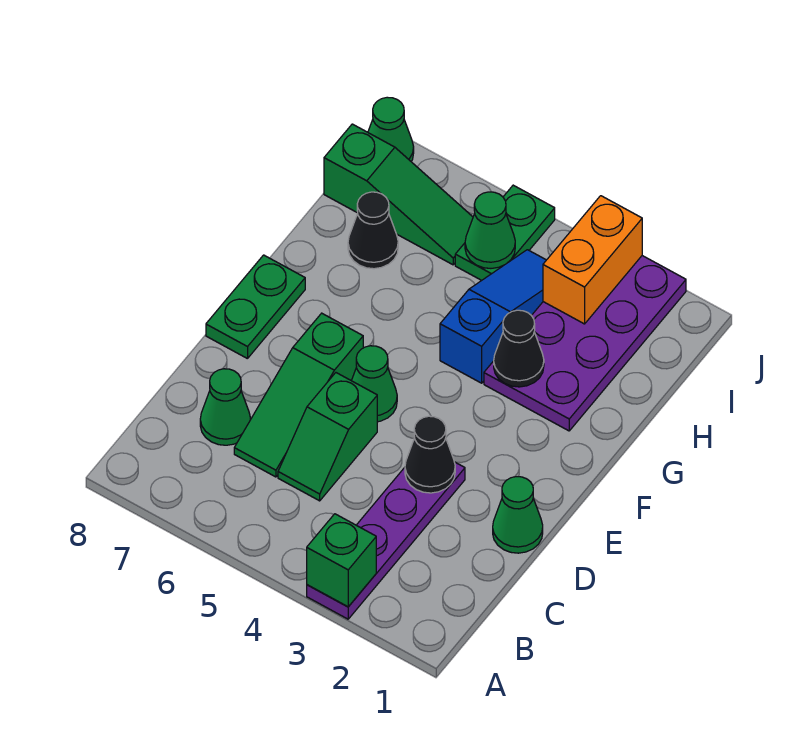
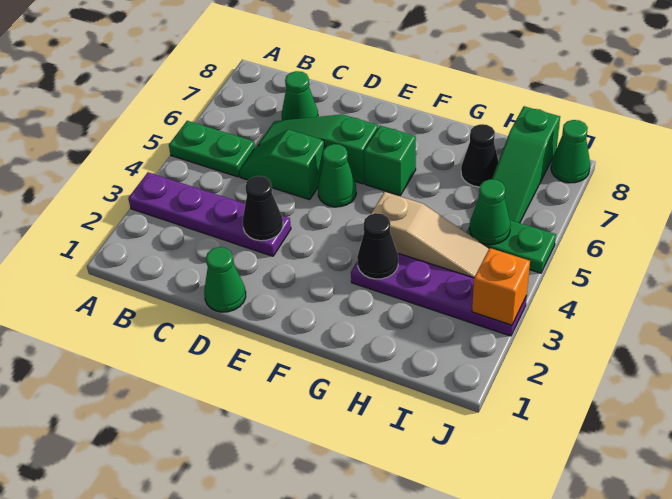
green brick A3 level 2 -> green brick F6 level 1
green plate E8:F8 level 1 -> green plate A5:B5 level 1
purple plate G2:J3 level 1 -> purple plate G3:J3 level 1
blue slope G4:I4 level 1 top G -> tan slope G4:I4 level 1 top G
orange brick I3:J3 level 2 -> orange brick J3 level 2

